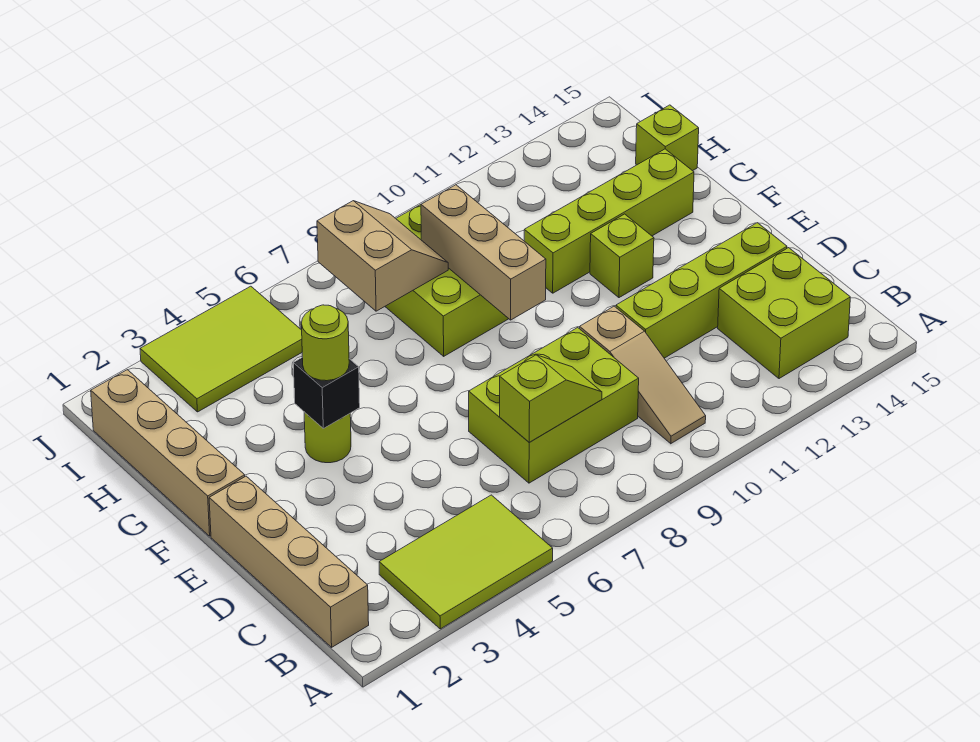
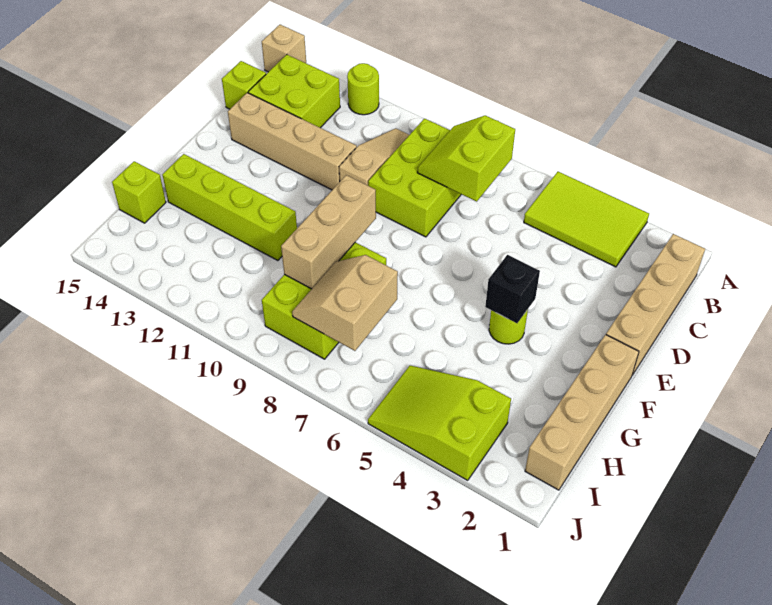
none -> tan brick A15 level 1
lime brick C7:D9 level 1 -> lime brick B8:D9 level 1
lime slope C7:C8 level 2 top 7 -> lime slope B7:C8 level 2 top 7
lime brick D11:D14 level 1 -> tan brick D11:D14 level 1
lime round brick F4 level 3 -> lime round brick A12 level 1
lime brick F12 level 1 -> lime brick C15 level 1
lime tile I3:J5 level 1 -> lime slope I3:J5 level 1 top 3

